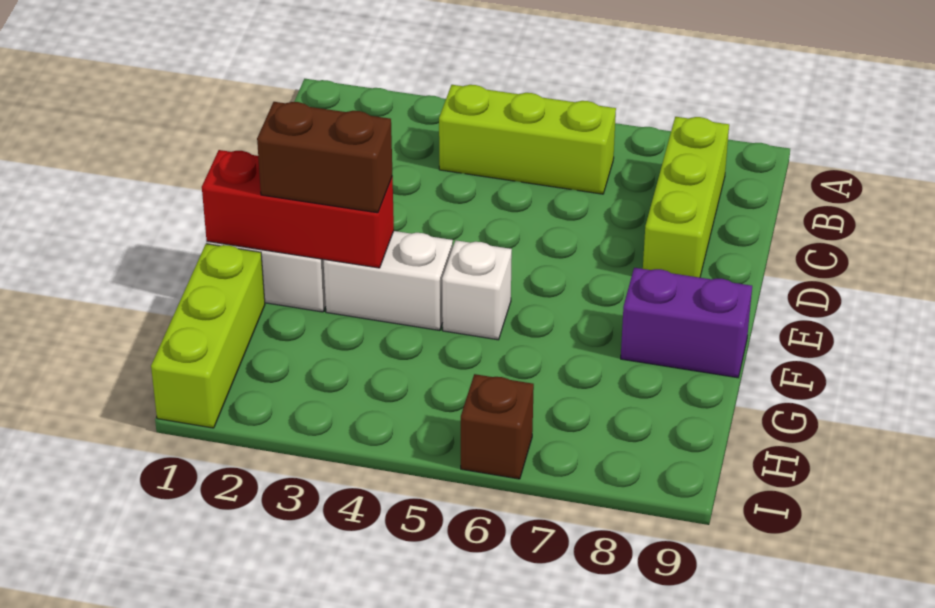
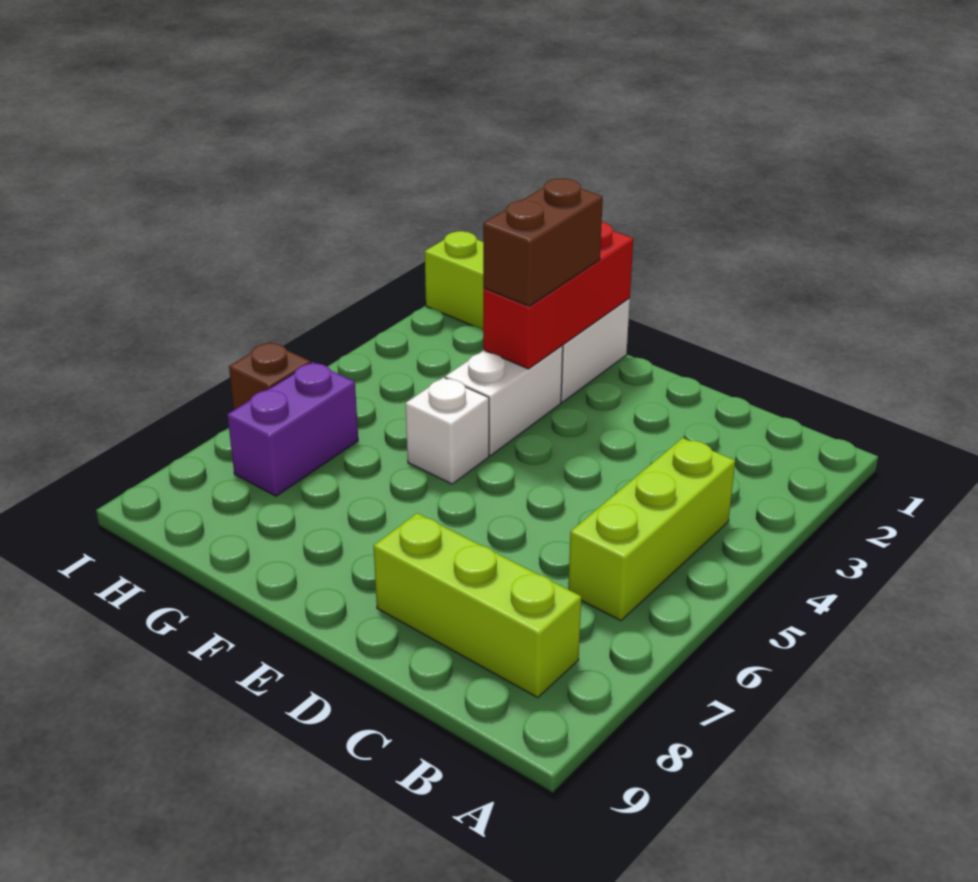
purple brick F8:F9 level 1 -> purple brick H6:H7 level 1

